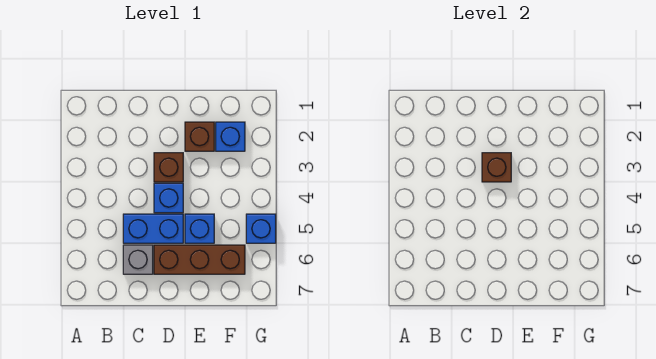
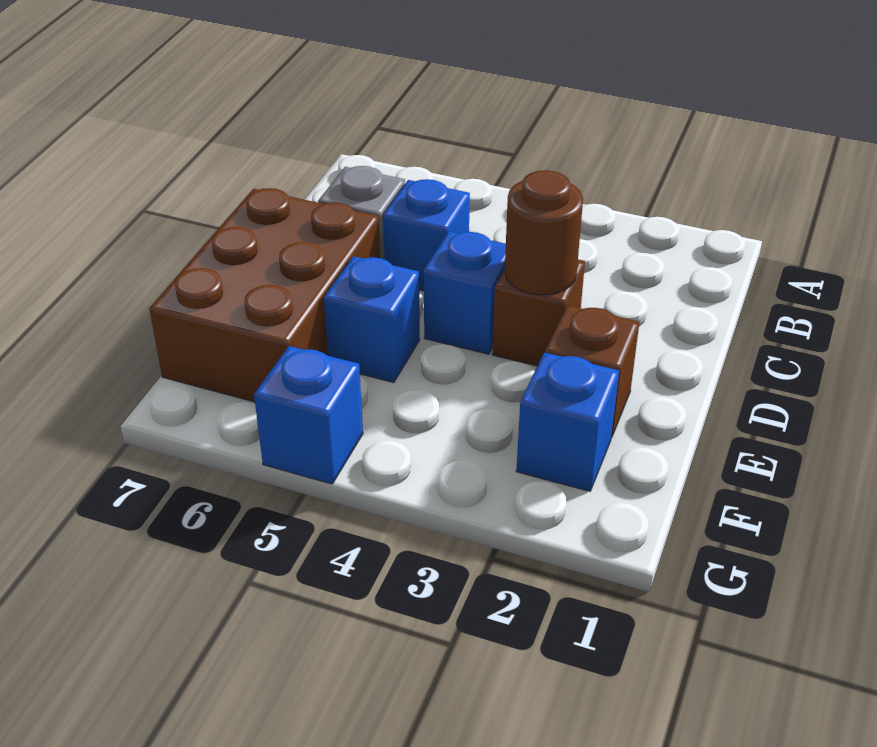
blue brick C5:D5 level 1 -> blue brick C5 level 1
brown brick D3 level 2 -> brown round brick D3 level 2
brown brick D6:F6 level 1 -> brown brick D6:F7 level 1

